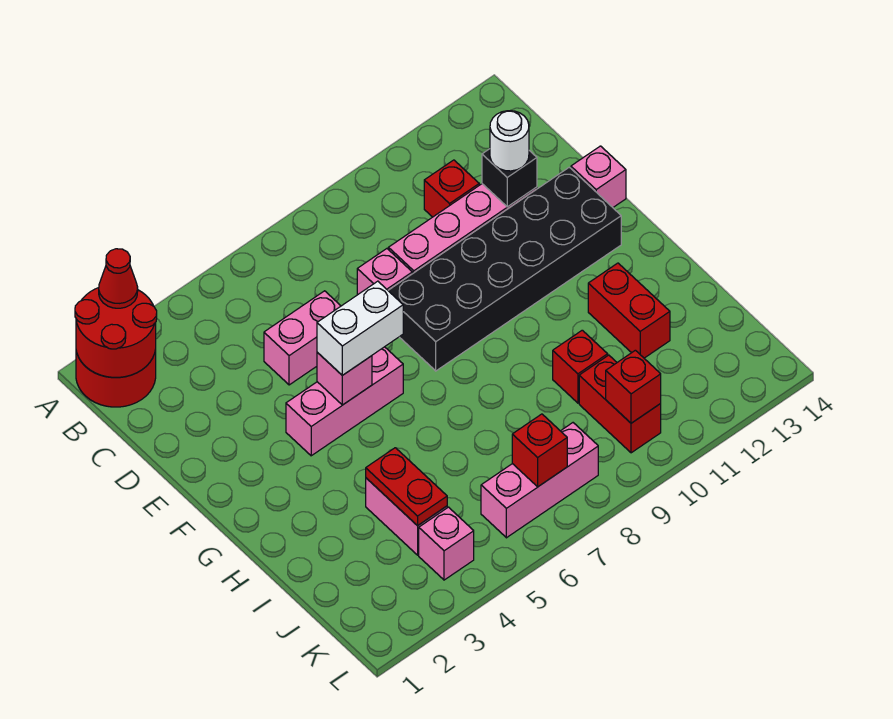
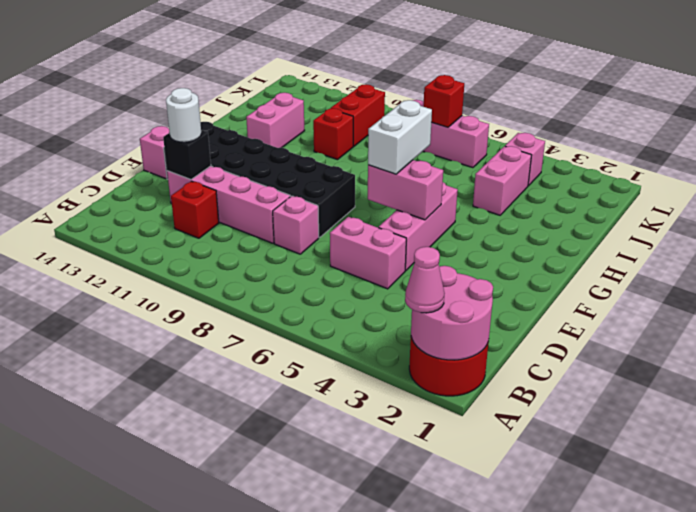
red round brick A1:B2 level 2 -> pink round brick A1:B2 level 2
red cone A2 level 3 -> pink cone A2 level 3
pink brick F4:F6 level 1 -> pink brick E5:G5 level 1
pink brick F5 level 2 -> pink brick F5:F6 level 2
white brick F5:F6 level 3 -> white brick F6:G6 level 3
red brick H12:I12 level 1 -> pink brick H12:I12 level 1
red plate I4:J4 level 2 -> none
red brick K10 level 2 -> none

